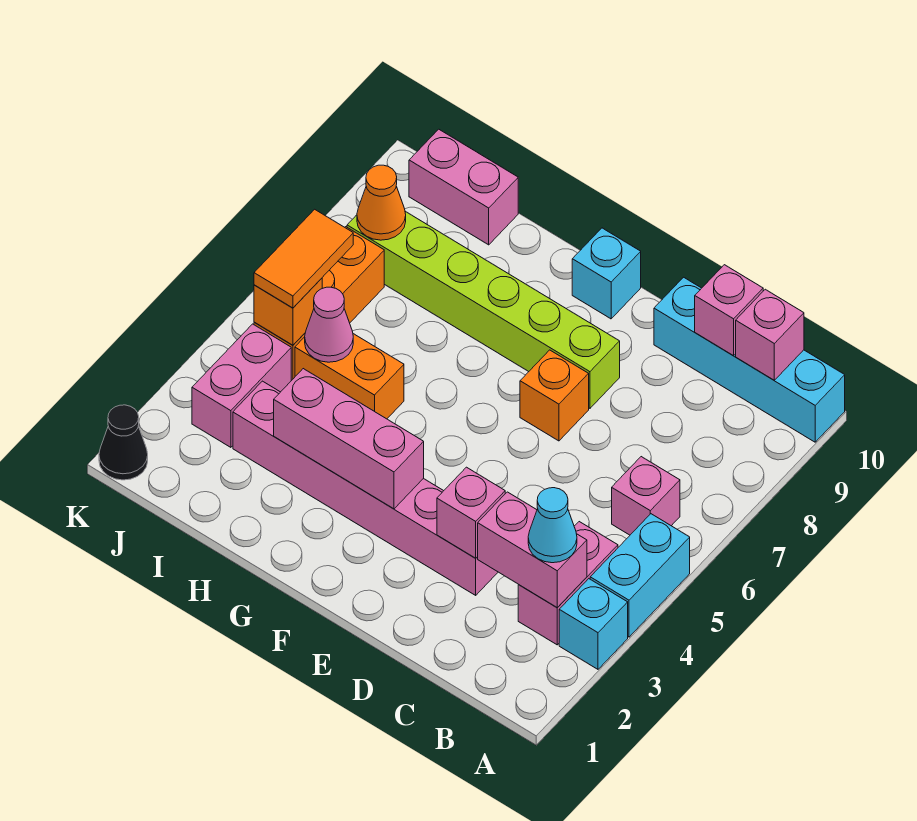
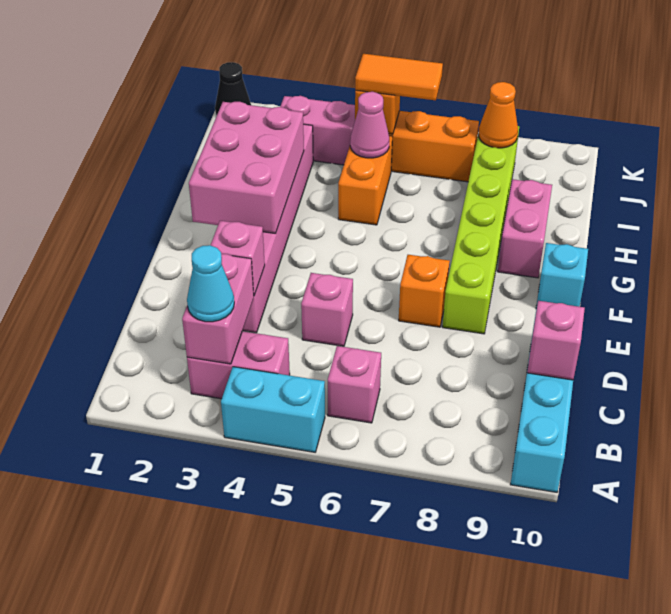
cyan brick A3 level 1 -> none
pink brick B10 level 2 -> pink brick D5 level 1
pink brick F3:H3 level 2 -> pink brick F2:H3 level 2
pink brick I10:J10 level 1 -> pink brick G9:H9 level 1

